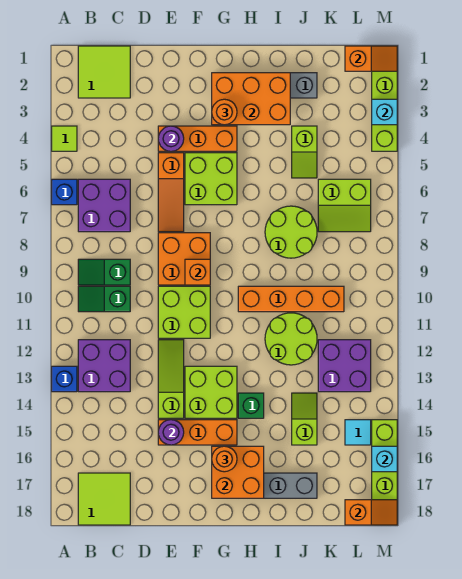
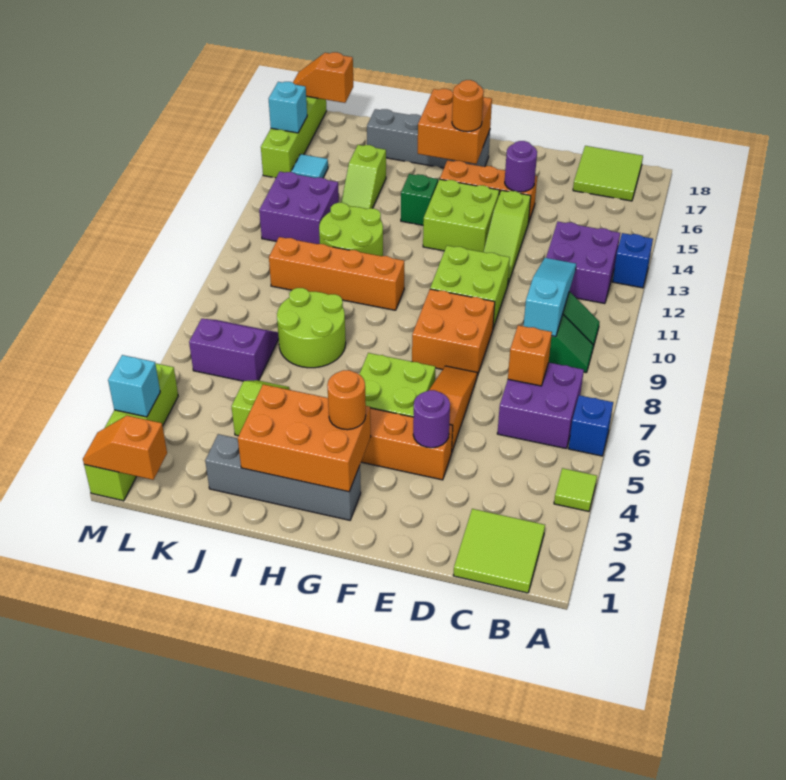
none -> cyan slope C9:C11 level 2 top 9
orange brick F9 level 2 -> orange brick C7 level 2
lime slope K6:L7 level 1 top 6 -> purple slope K6:L7 level 1 top 6

